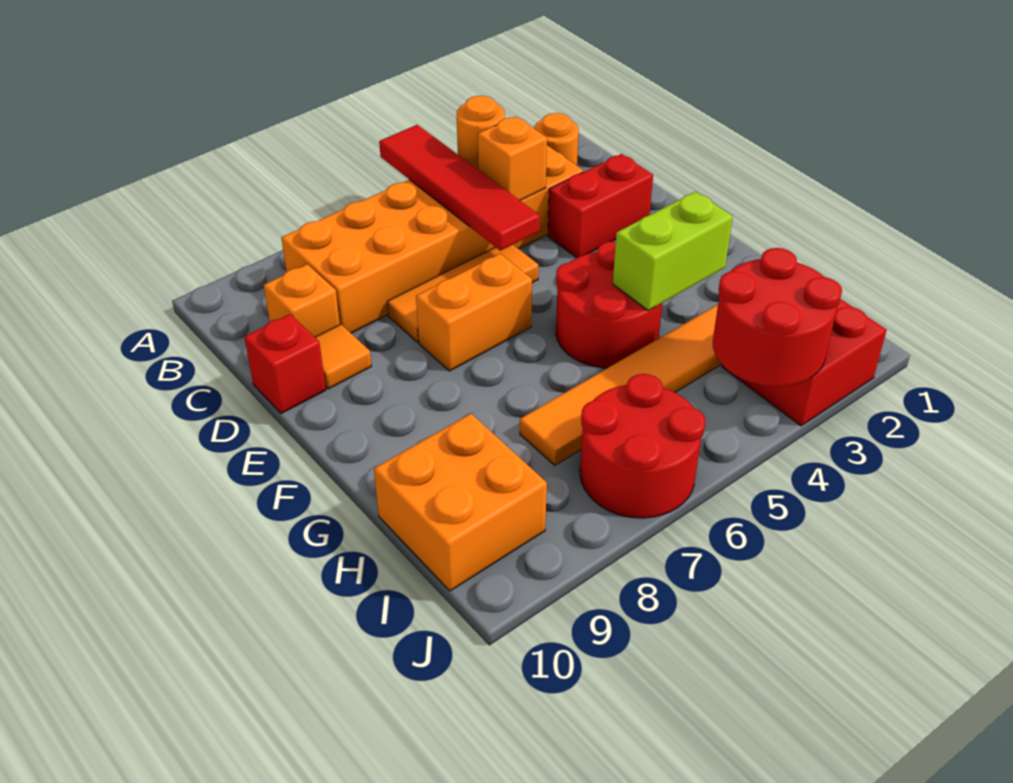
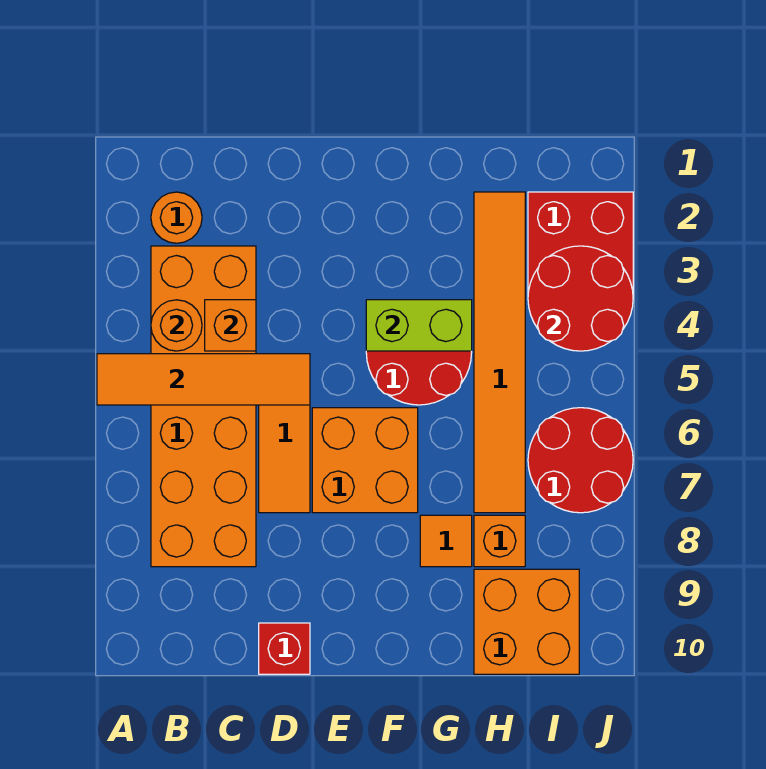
red tile A5:D5 level 2 -> orange tile A5:D5 level 2
orange brick C9 level 1 -> orange brick H8 level 1
red brick D2:D3 level 1 -> none
orange tile D9 level 1 -> orange tile G8 level 1
orange brick E6:E7 level 1 -> orange brick E6:F7 level 1
lime brick G3:G4 level 2 -> lime brick F4:G4 level 2

